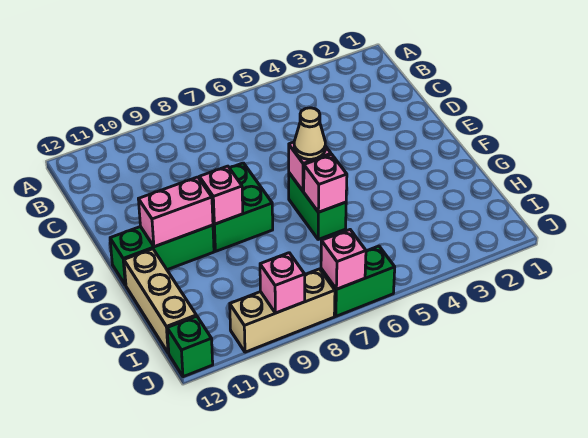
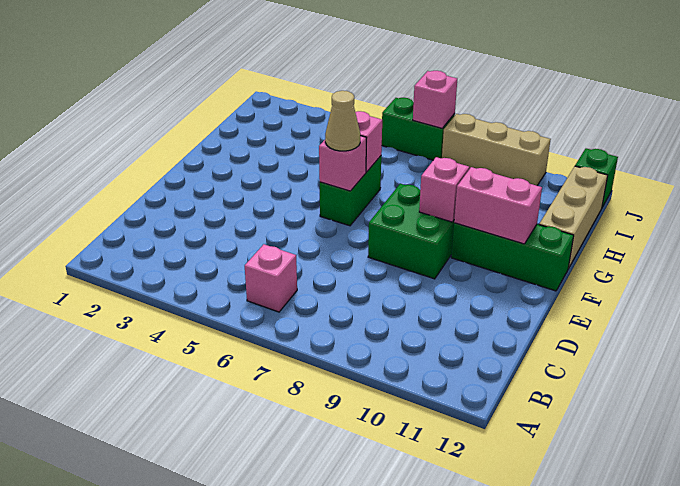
pink brick J9 level 2 -> pink brick B6 level 1

